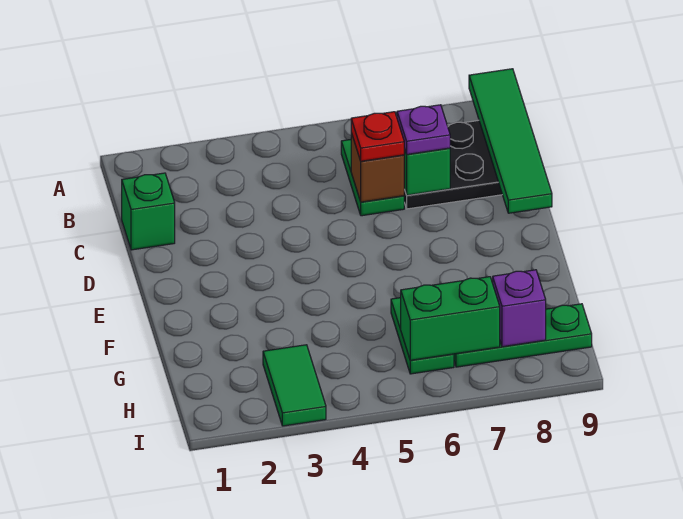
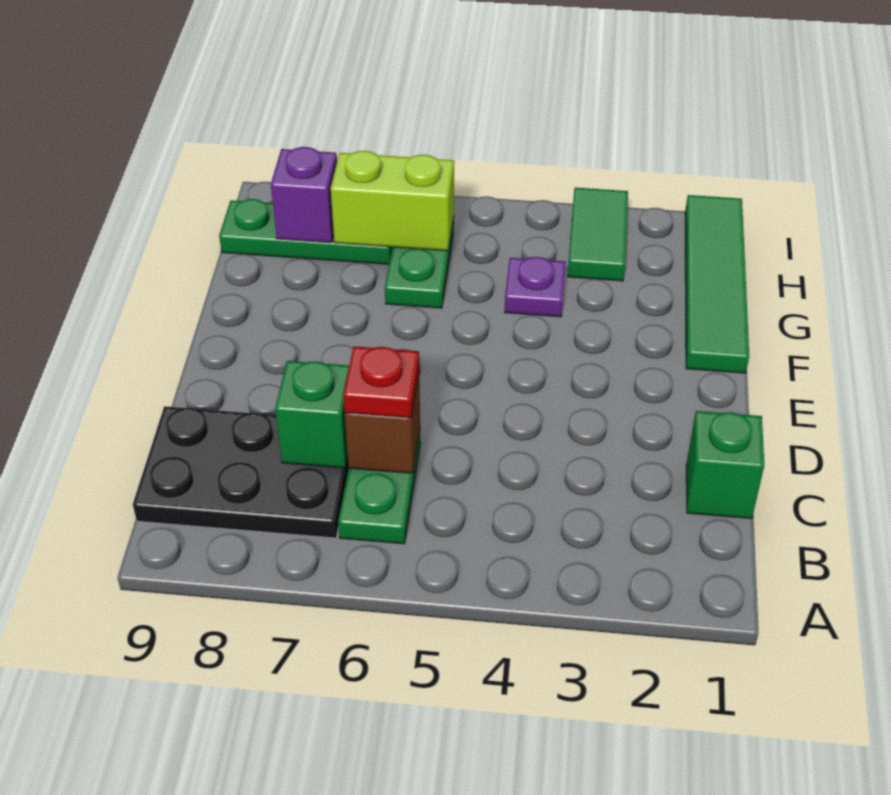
green tile A9:D9 level 2 -> green tile F1:I1 level 1
purple plate C7 level 3 -> purple plate G4 level 1
green brick H6:H7 level 2 -> lime brick H6:H7 level 2

